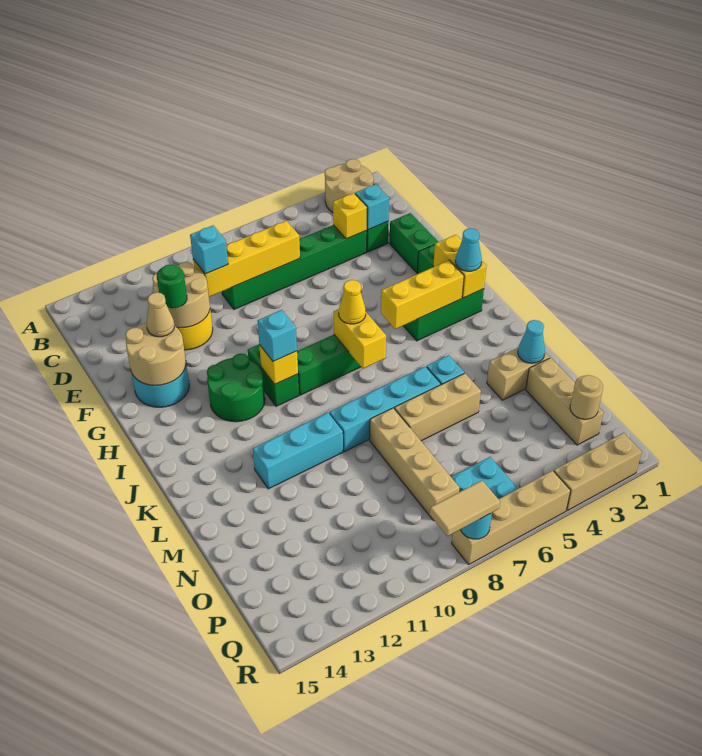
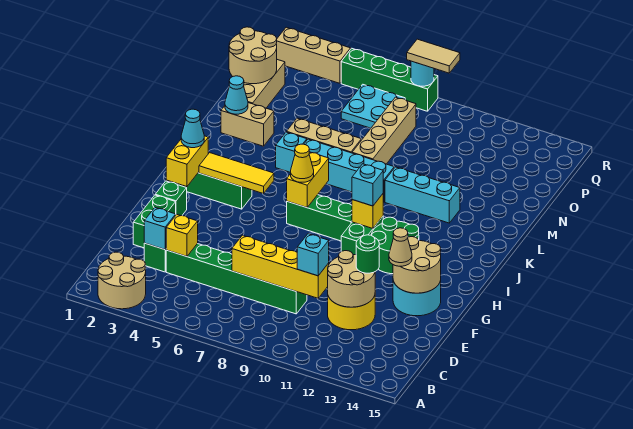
yellow brick I3:I5 level 2 -> yellow tile I3:I5 level 2
tan round brick P2 level 2 -> tan round brick O1:P2 level 2
tan brick R5:R8 level 1 -> green brick R5:R8 level 1

